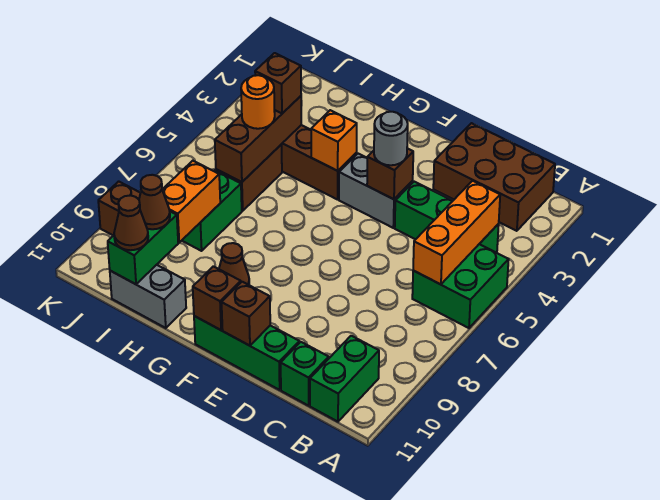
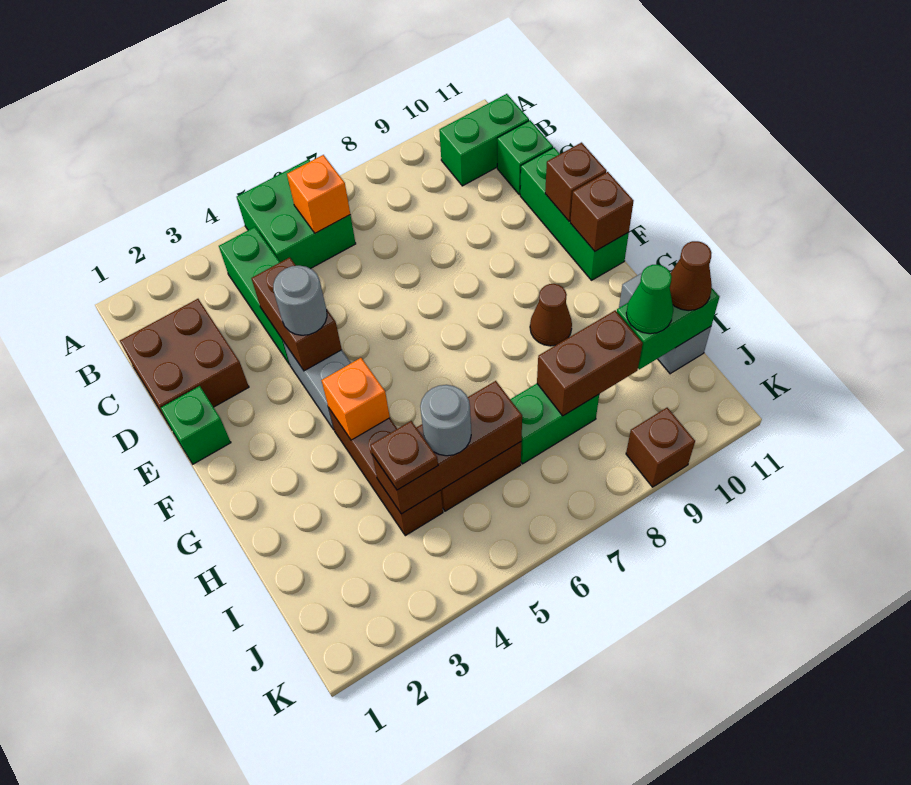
brown brick B1:D2 level 1 -> brown brick C1:D2 level 1
orange brick B4:B6 level 2 -> orange brick B6 level 2
none -> green brick E1 level 1
brown brick E4 level 2 -> brown brick D4:E4 level 2
brown brick I4 level 3 -> brown plate I4 level 3
orange round brick I5 level 3 -> grey round brick I5 level 3
orange brick I8:I9 level 2 -> brown brick I8:I9 level 2
brown cone I10 level 3 -> green cone I10 level 3

